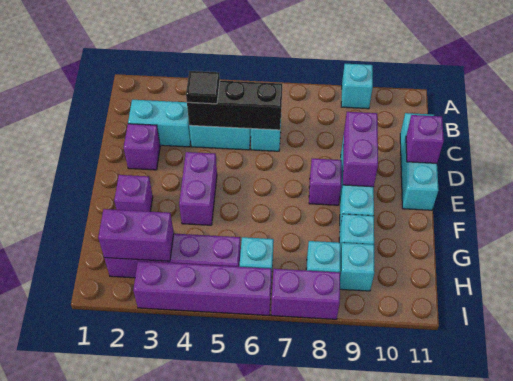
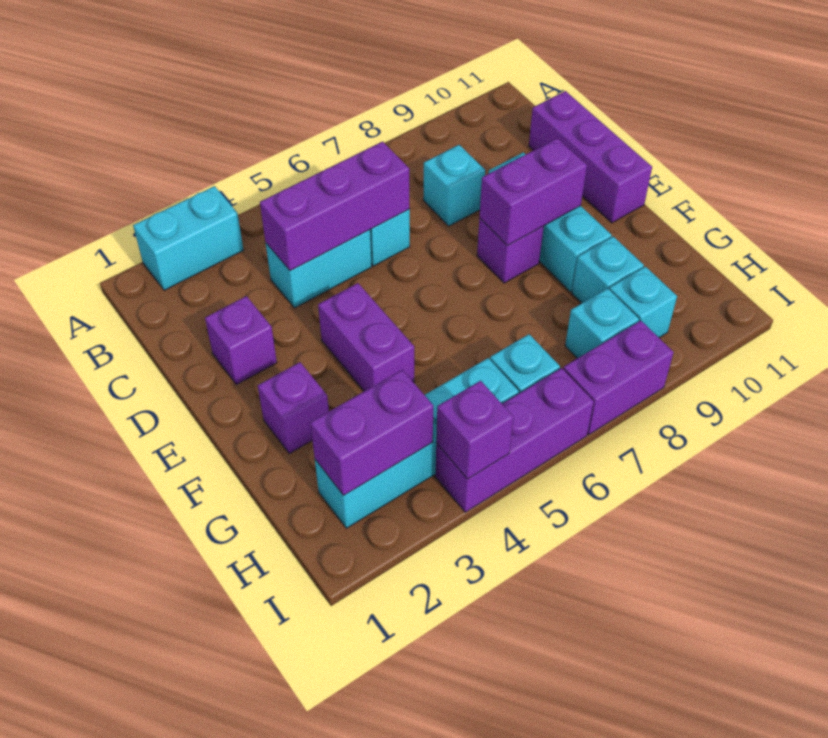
cyan brick A9 level 1 -> cyan brick C8 level 1
cyan brick C2:C3 level 1 -> cyan brick A2:A3 level 1
black brick C4:C6 level 2 -> purple brick C4:C6 level 2
black tile C4 level 3 -> none
cyan brick C11:E11 level 1 -> purple brick C11:E11 level 1
purple brick D9:E9 level 2 -> purple brick E8:E9 level 2
purple brick D11 level 2 -> purple brick I4 level 2
purple brick H2:H5 level 1 -> cyan brick H2:H5 level 1
purple brick I3:I6 level 1 -> purple brick I4:I6 level 1

